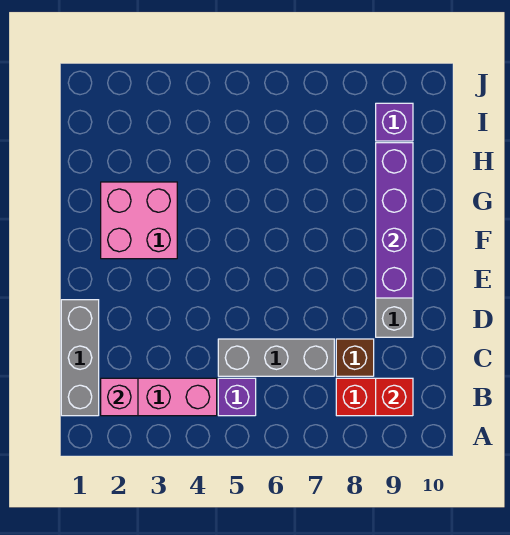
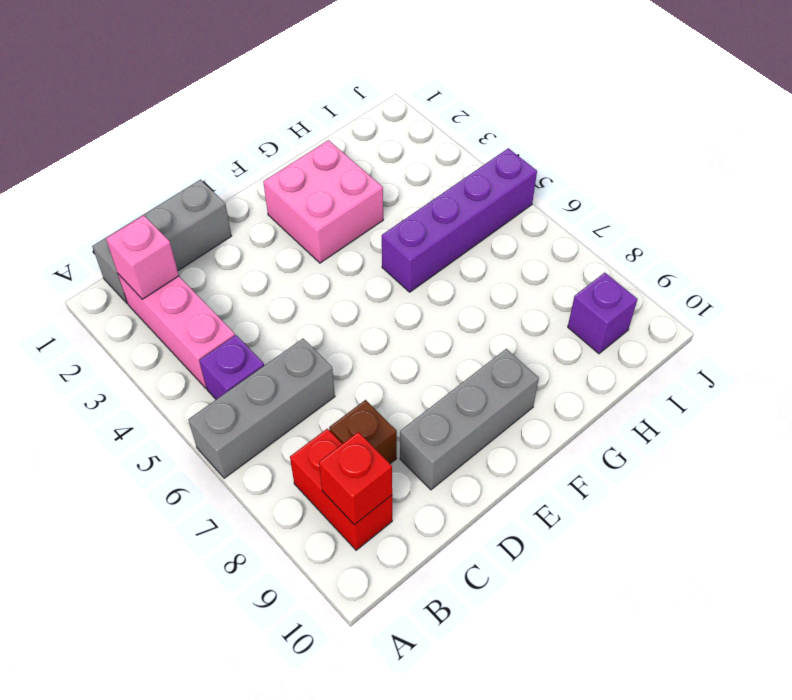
grey brick C5:C7 level 1 -> grey brick A6:C6 level 1
purple brick E9:H9 level 2 -> purple brick G5:J5 level 1

